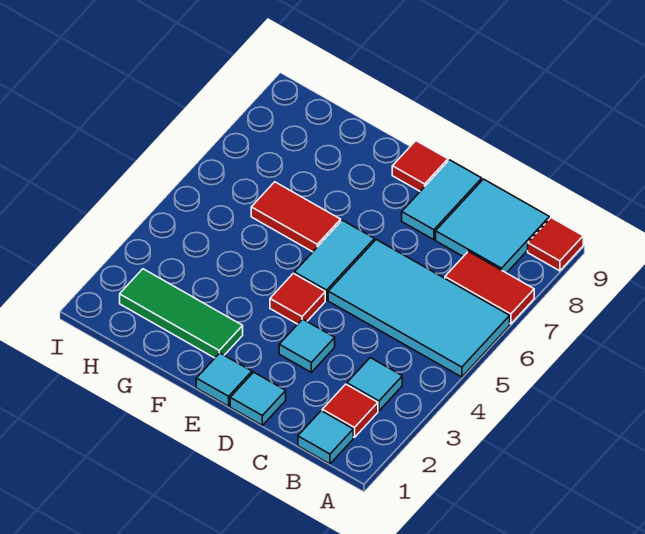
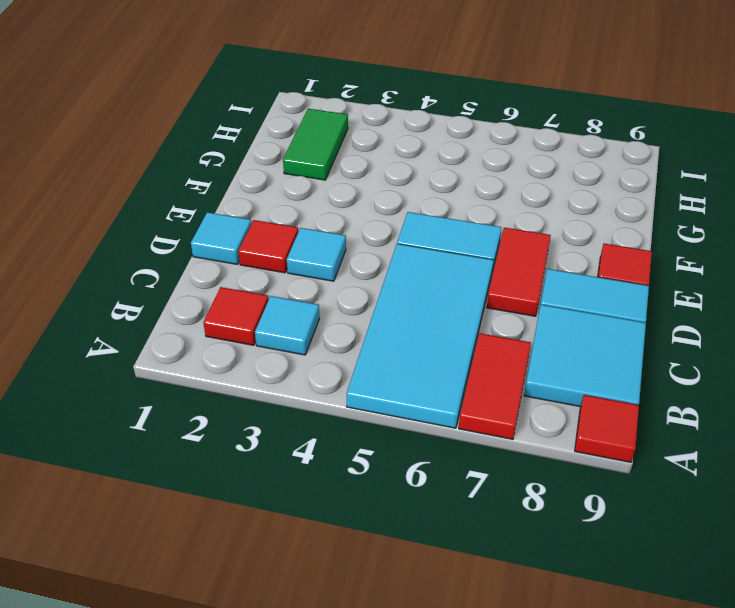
cyan tile B1 level 1 -> none
cyan tile E1 level 1 -> none
red tile E4 level 1 -> red tile D2 level 1
green tile F2:H2 level 1 -> green tile G2:H2 level 1
red tile F6:G6 level 1 -> red tile D7:E7 level 1

